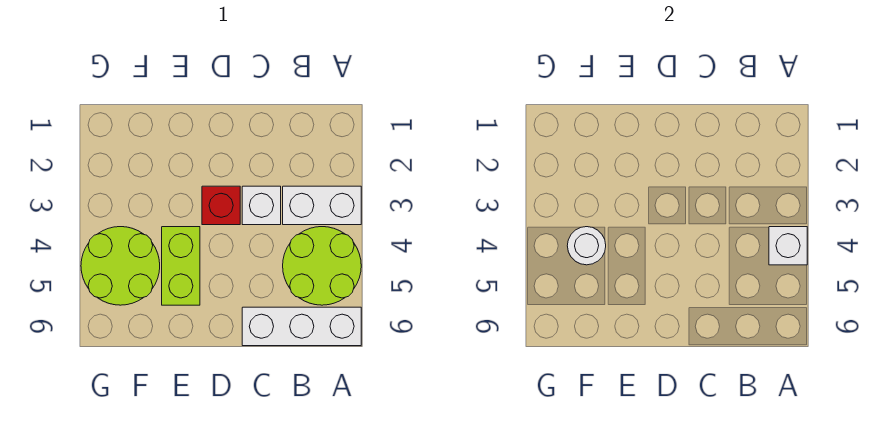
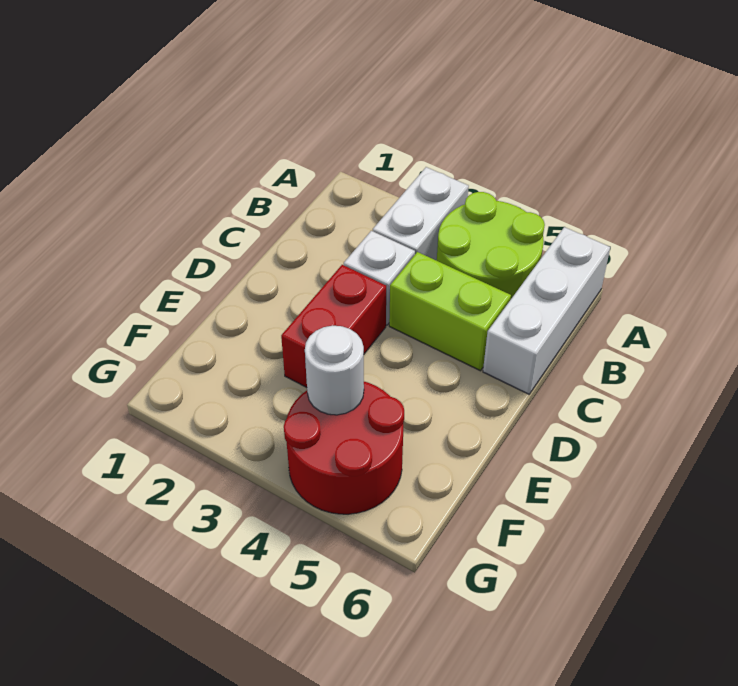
white brick A4 level 2 -> none
red brick D3 level 1 -> red brick D3:E3 level 1
lime brick E4:E5 level 1 -> lime brick C4:C5 level 1
lime round brick F4:G5 level 1 -> red round brick F4:G5 level 1

